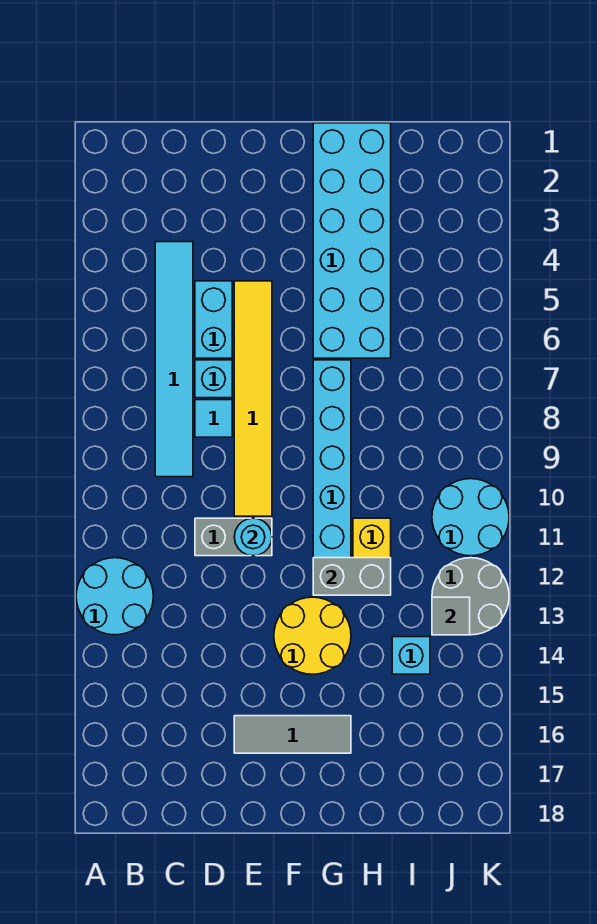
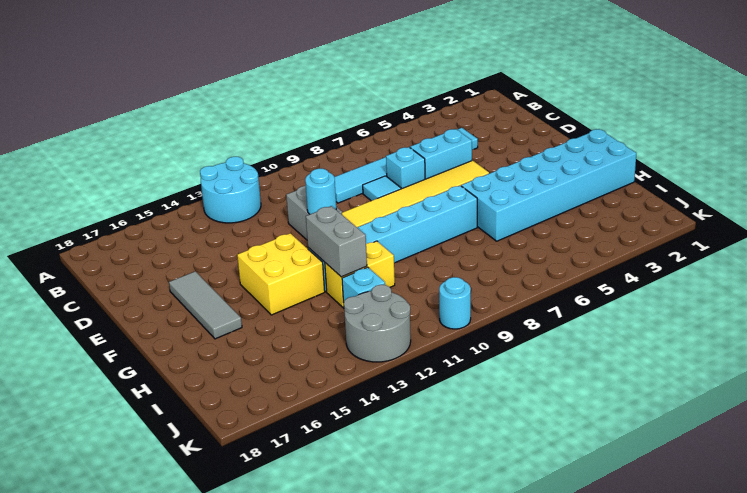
yellow round brick F13:G14 level 1 -> yellow brick F13:G14 level 1
cyan brick I14 level 1 -> cyan brick I12 level 1
cyan round brick J10:K11 level 1 -> cyan round brick K10 level 1
grey tile J13 level 2 -> none

